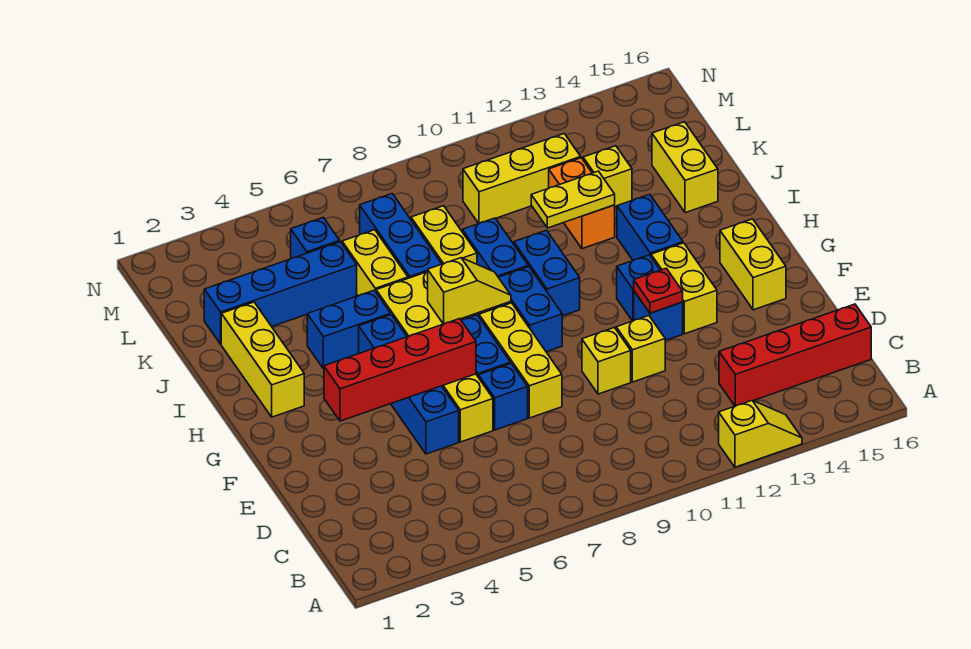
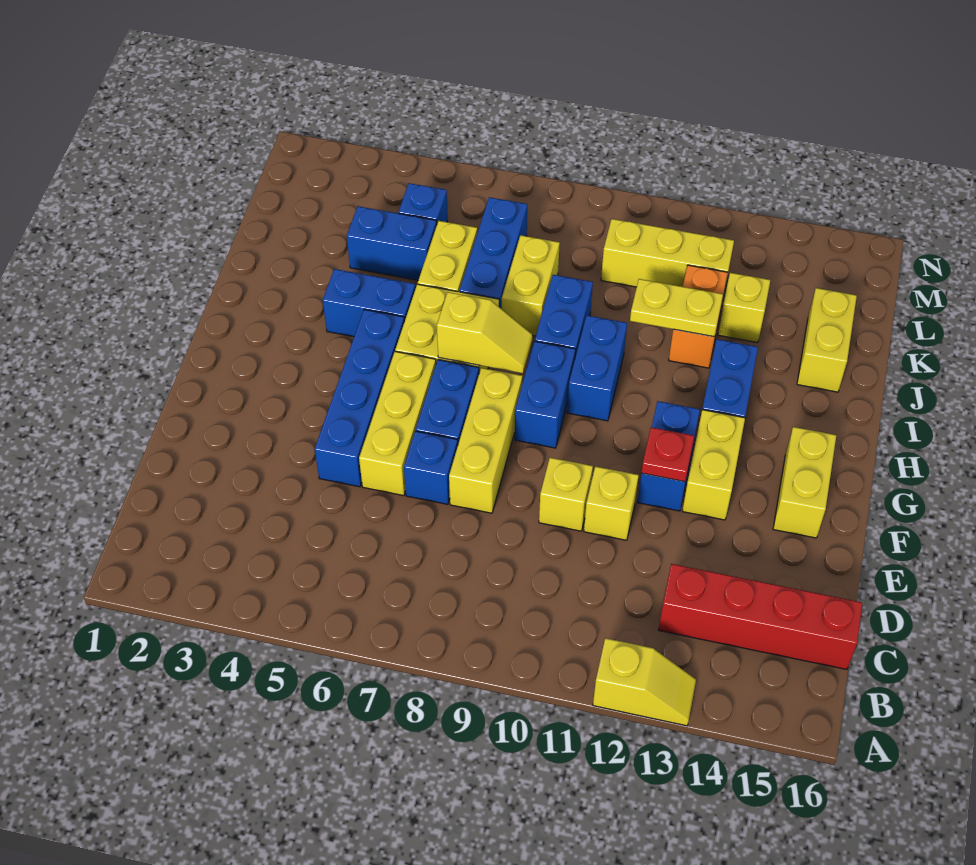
red brick F3:F6 level 2 -> none
yellow brick H2:J2 level 1 -> none
blue brick K2:K5 level 1 -> blue brick K4:K5 level 1

